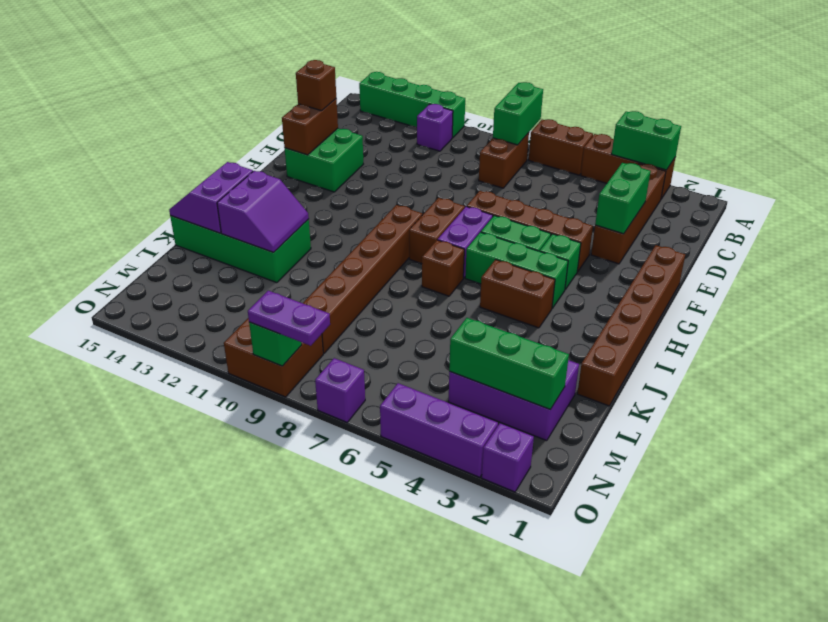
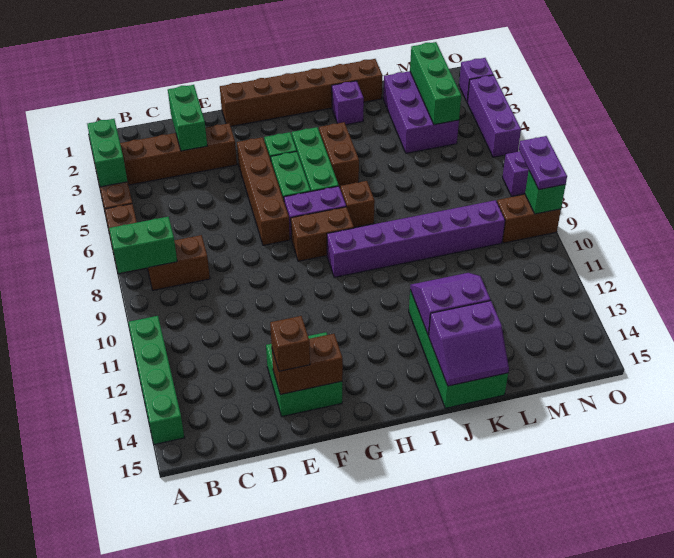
purple brick B11 level 1 -> purple brick J2 level 1
green brick D3:E3 level 2 -> green brick D2:D3 level 2
brown brick H9:M9 level 1 -> purple brick H9:M9 level 1
brown brick N9:O10 level 1 -> brown brick N9:O9 level 1

